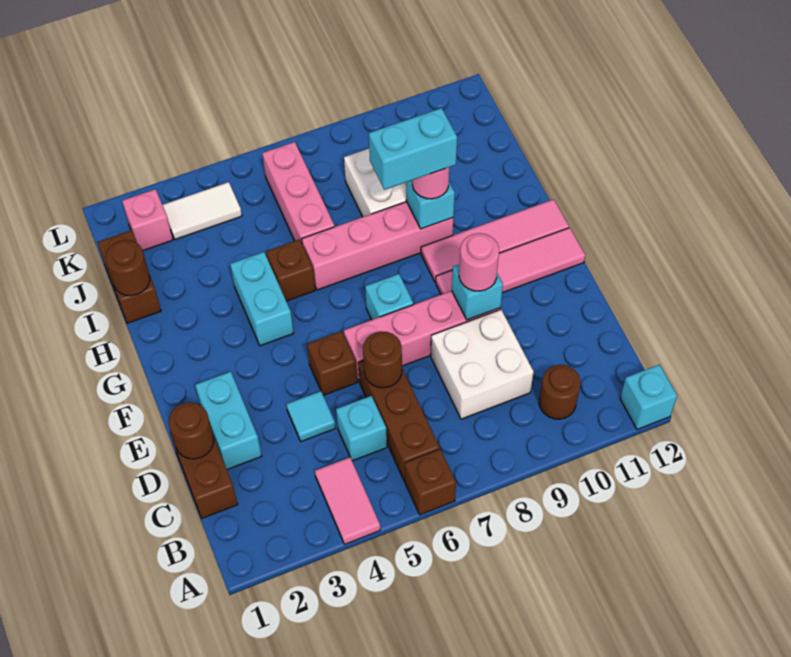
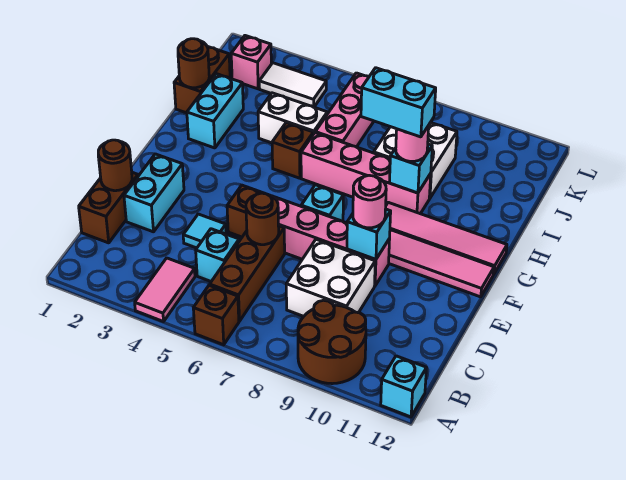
brown round brick B10 level 1 -> brown round brick A9:B10 level 1
cyan brick G4:H4 level 1 -> cyan brick H2:I2 level 1
none -> white brick I4:I5 level 1

